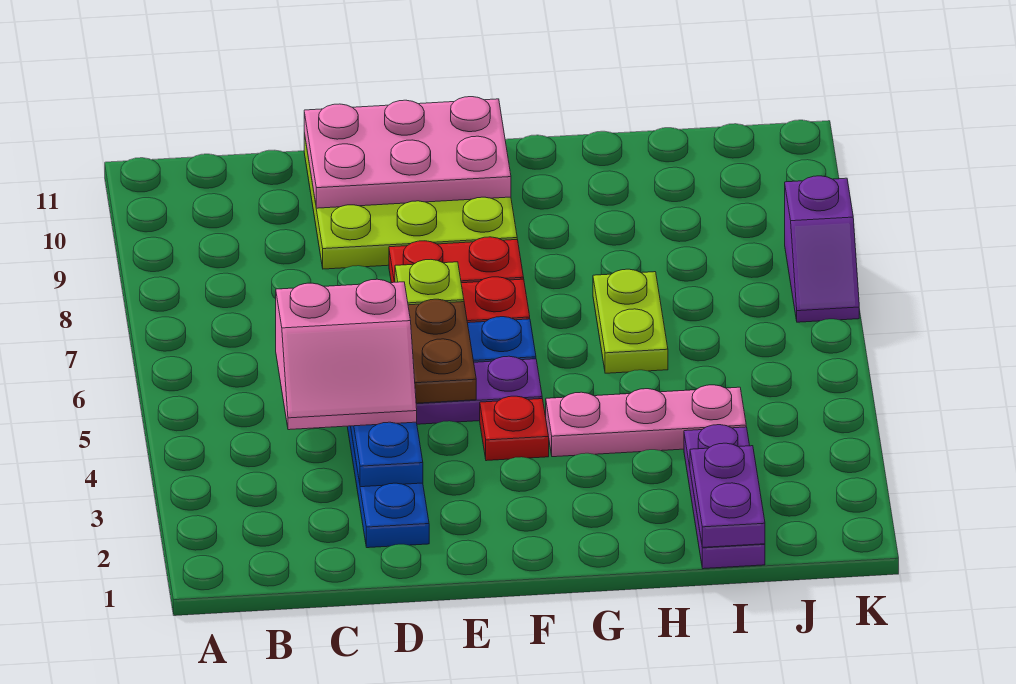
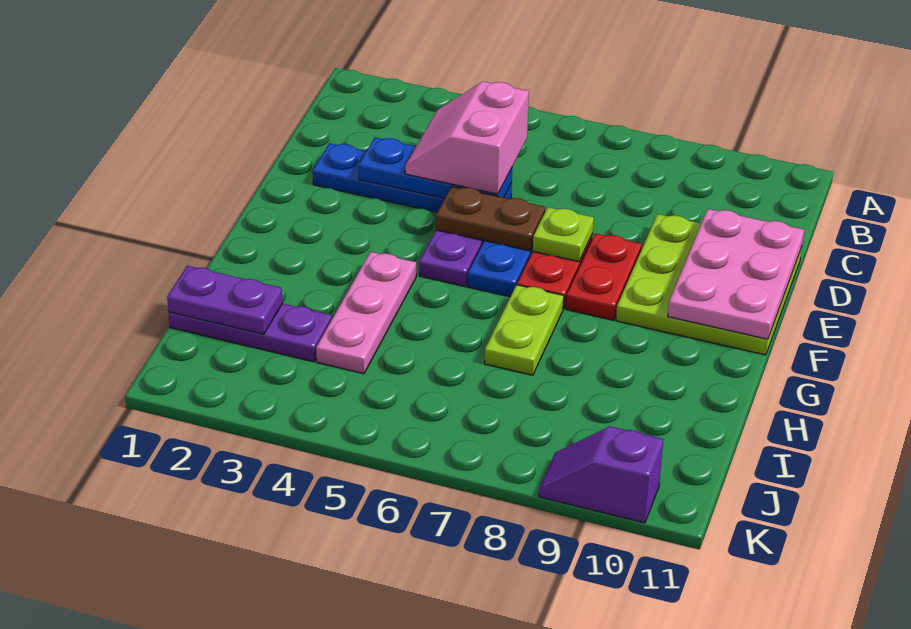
red plate F4 level 1 -> none
lime plate H6:H7 level 1 -> lime plate G7:H7 level 1
purple slope K7:K8 level 1 top 8 -> purple slope K9:K10 level 1 top 10

